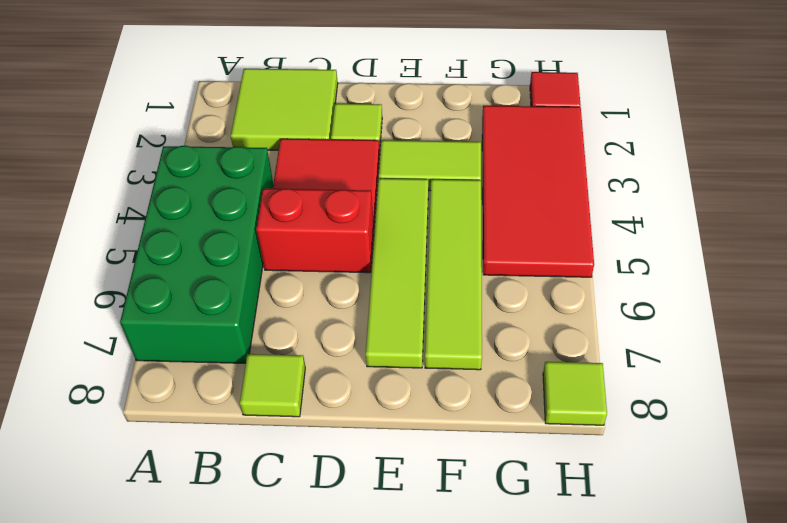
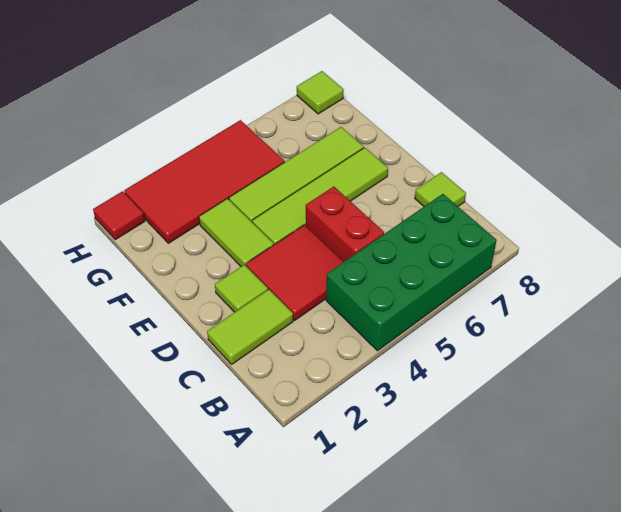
lime tile B1:C2 level 1 -> lime tile C1:C2 level 1

